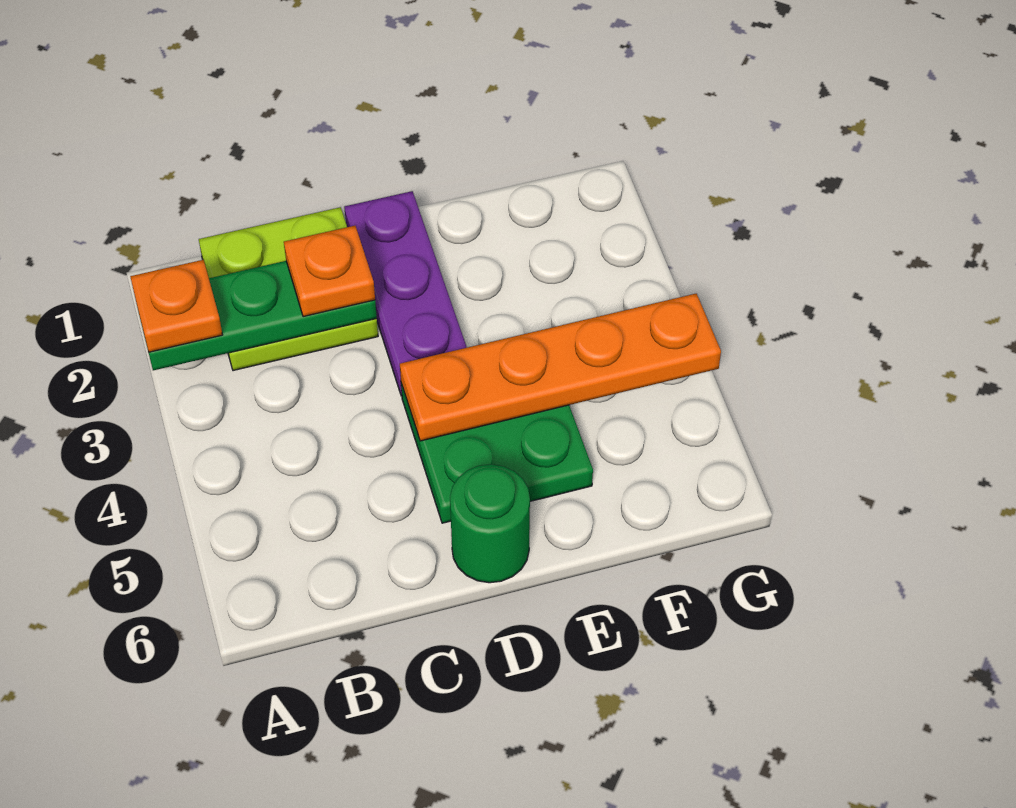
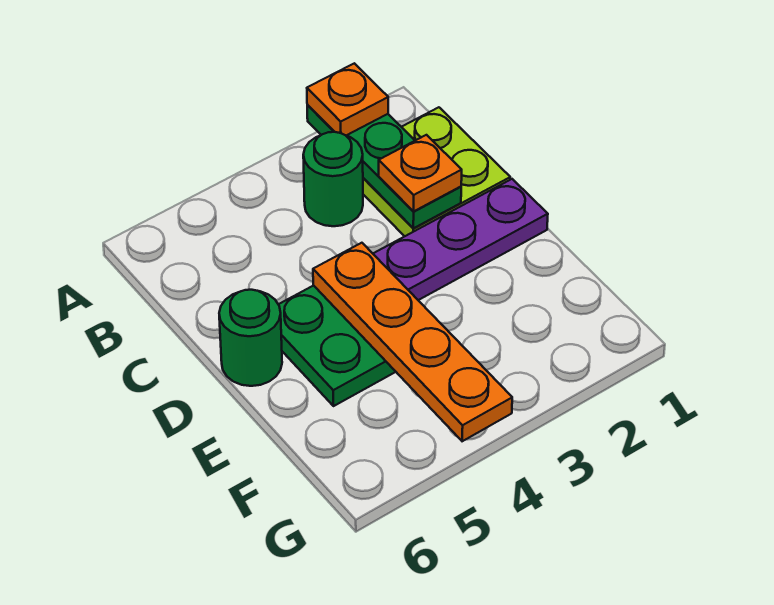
none -> green round brick B3 level 1

